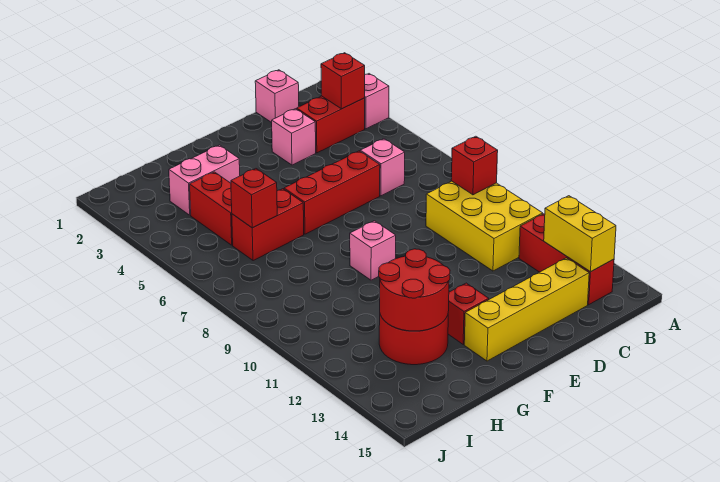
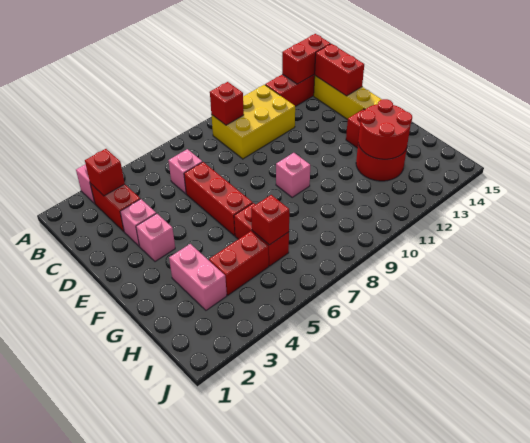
yellow brick B13:B14 level 2 -> red brick B13:B14 level 2
pink brick C1 level 1 -> pink brick E3 level 1
none -> red brick C14:D14 level 2

